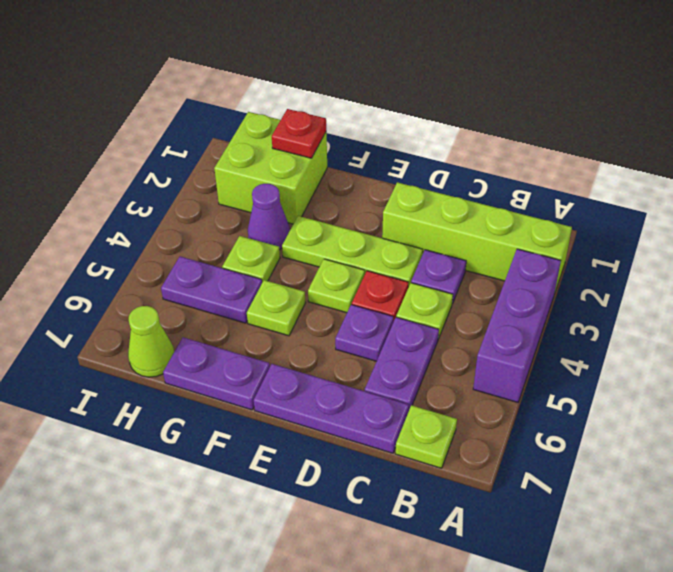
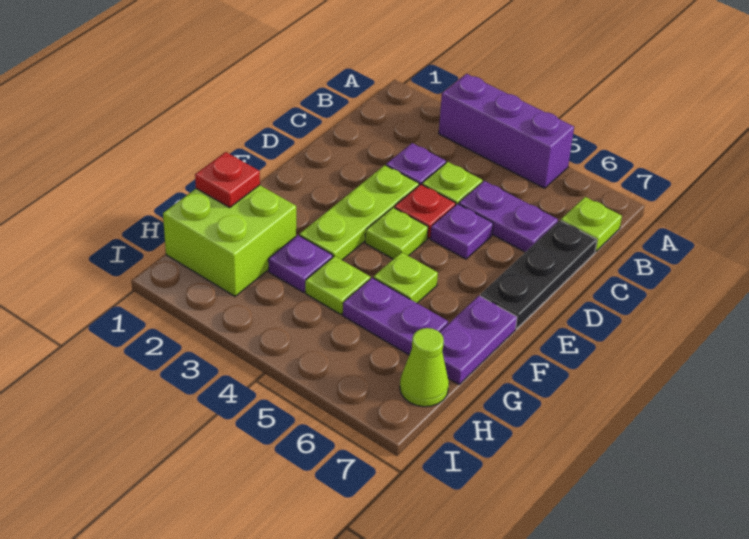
lime brick A2:D2 level 1 -> none
purple plate C7:E7 level 1 -> black plate C7:E7 level 1
purple cone G3 level 1 -> purple plate G3 level 1
purple plate G5:H5 level 1 -> purple plate G5:G6 level 1

